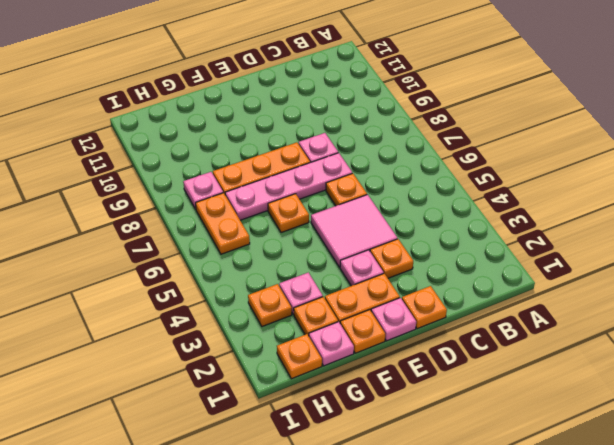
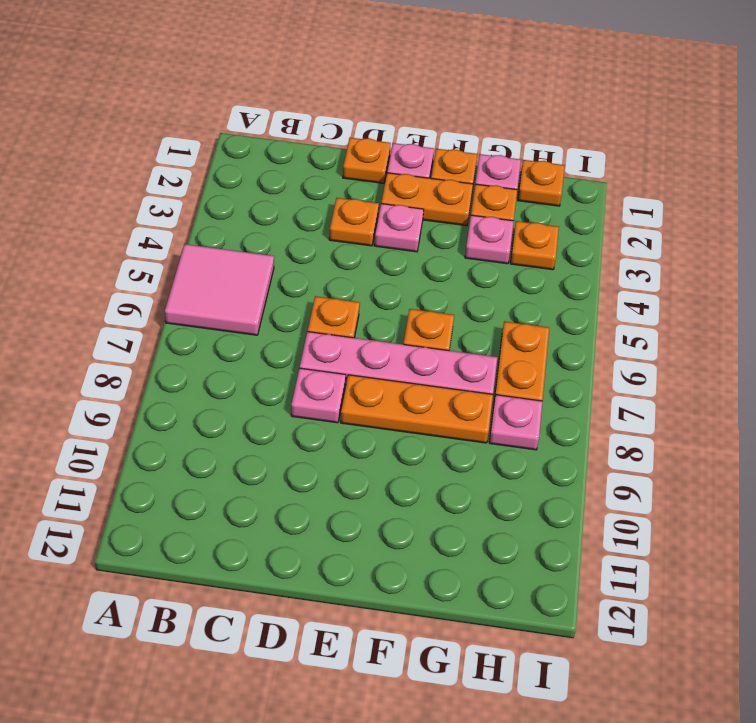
pink tile D4:E5 level 1 -> pink tile A5:B6 level 1

